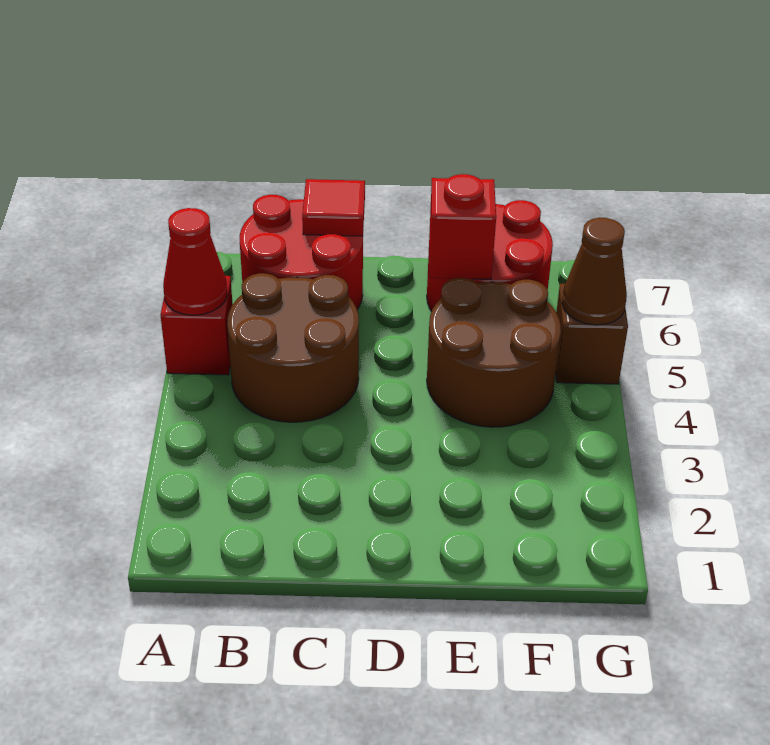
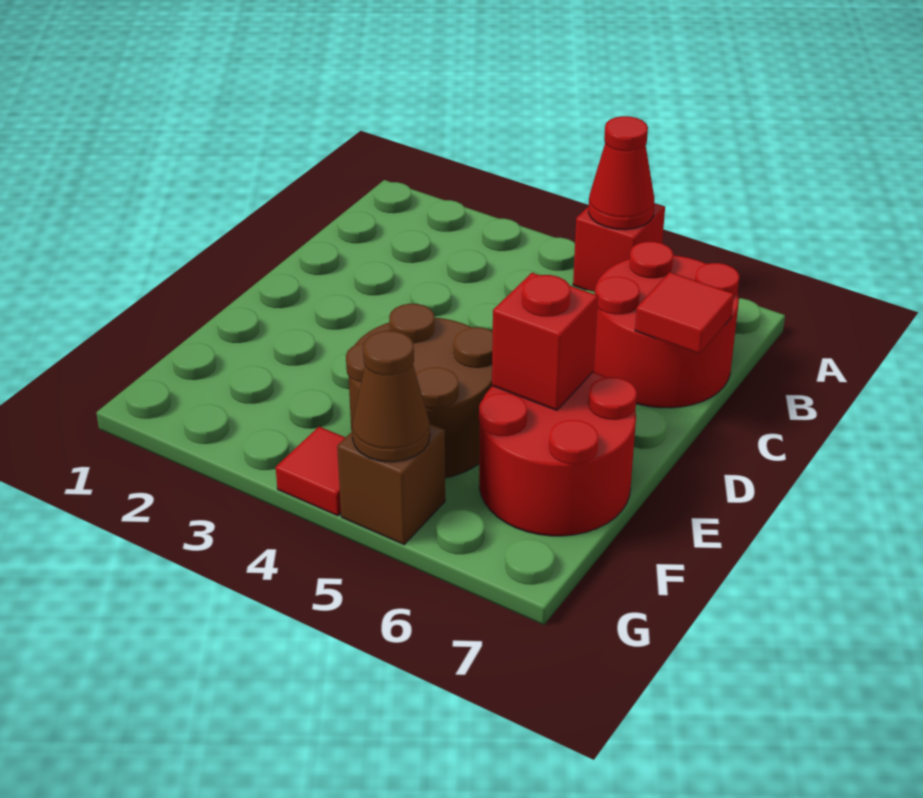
brown round brick B4:C5 level 1 -> none
none -> red tile G4 level 1

